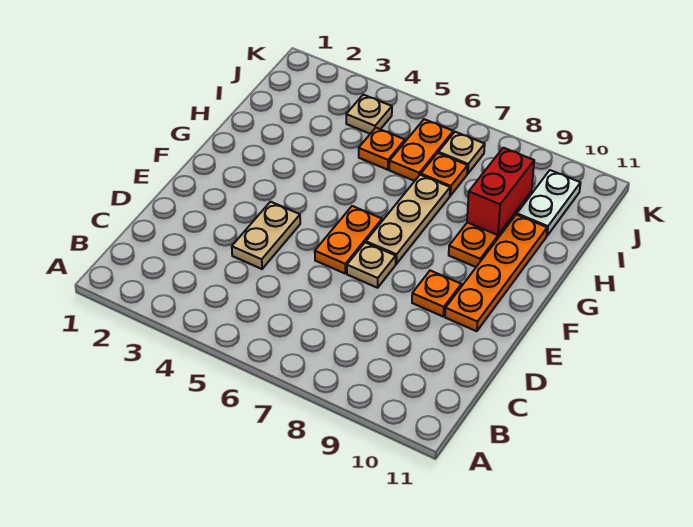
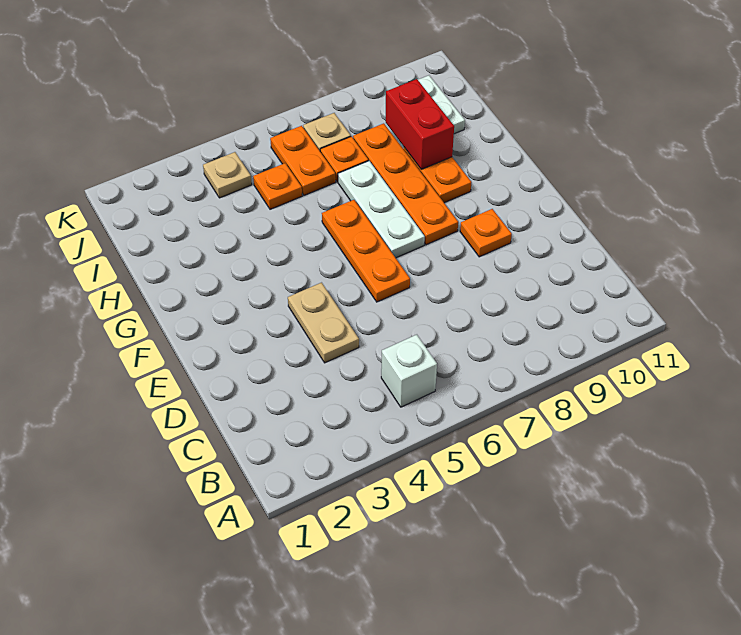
none -> white brick B5 level 1
orange plate E6:F6 level 1 -> orange plate E6:G6 level 1
tan plate E7 level 1 -> none
orange plate E10:H10 level 1 -> orange plate F8:I8 level 1
tan plate F7:H7 level 1 -> white plate F7:H7 level 1

